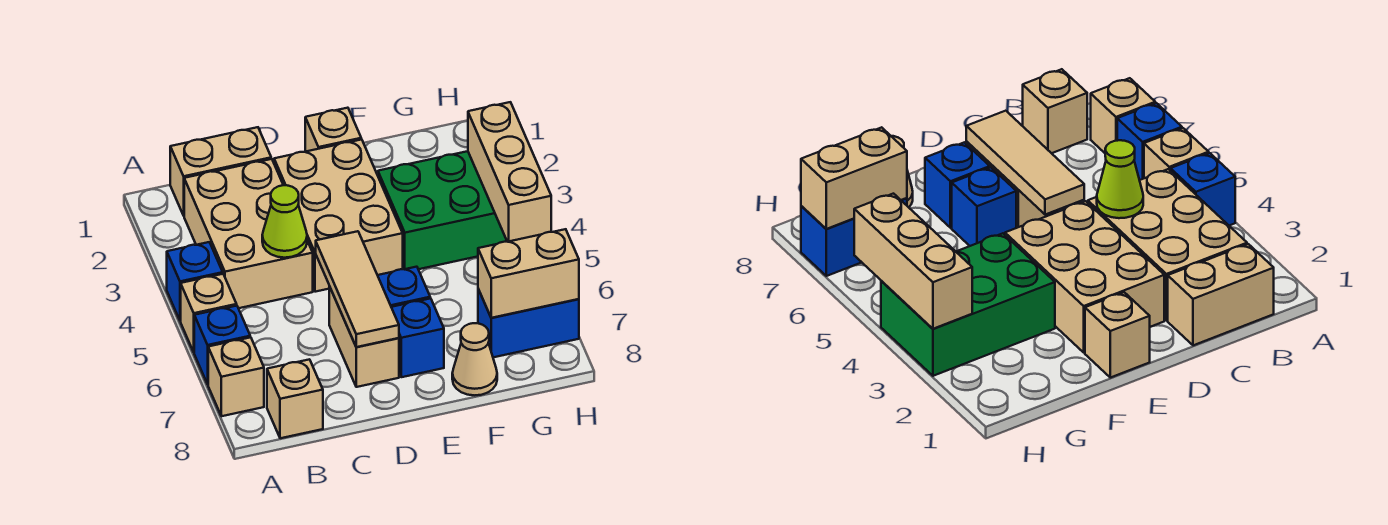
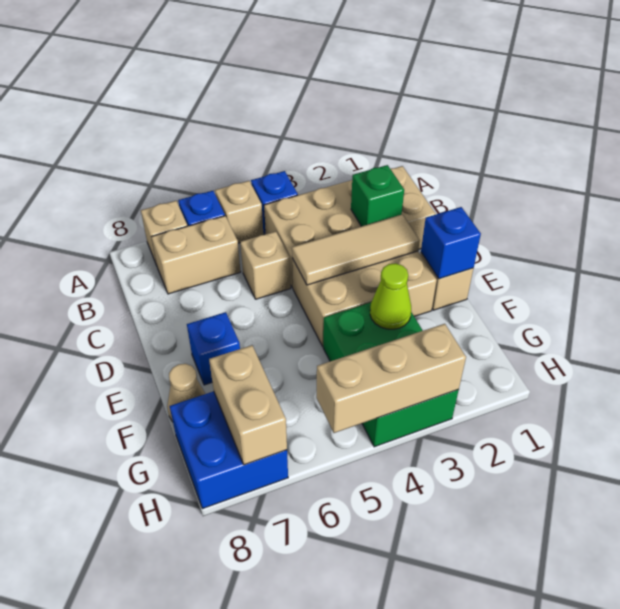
tan brick B8 level 1 -> tan brick C5 level 1
none -> green brick C2 level 2
lime cone C4 level 2 -> lime cone F3 level 2
tan tile D5:D7 level 2 -> tan tile D2:D4 level 2
tan brick D6:D7 level 1 -> tan brick B6:B7 level 1
blue brick E6 level 1 -> blue brick E1 level 2
blue brick G7:H7 level 1 -> blue brick G7:H8 level 1

